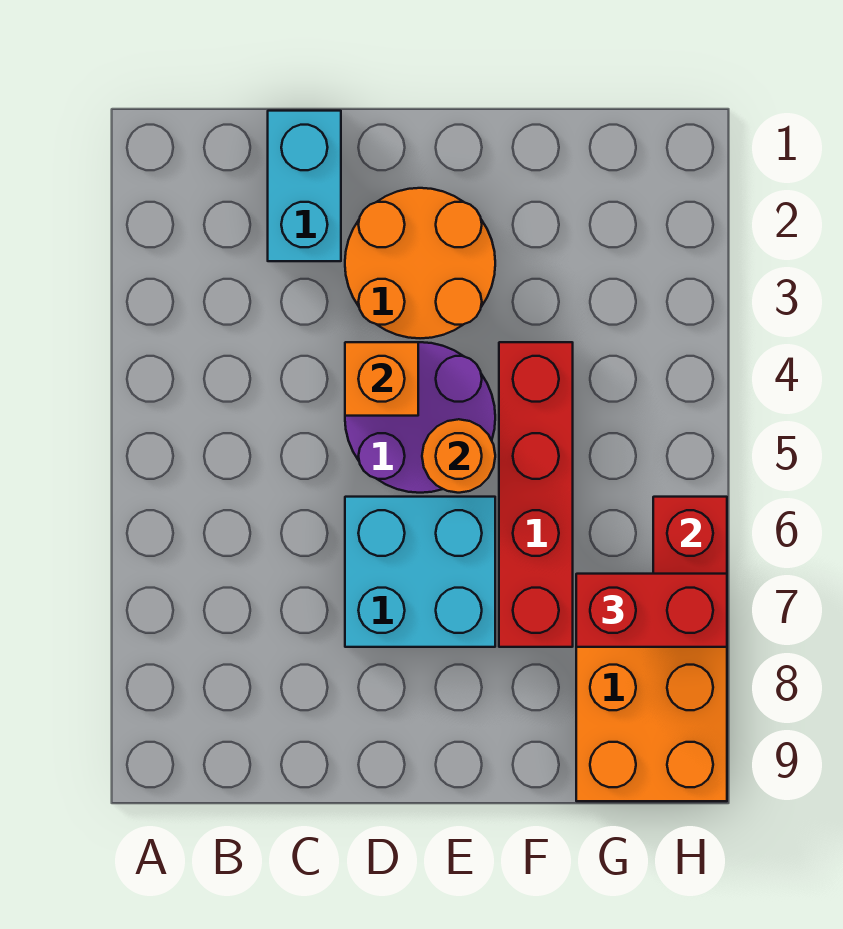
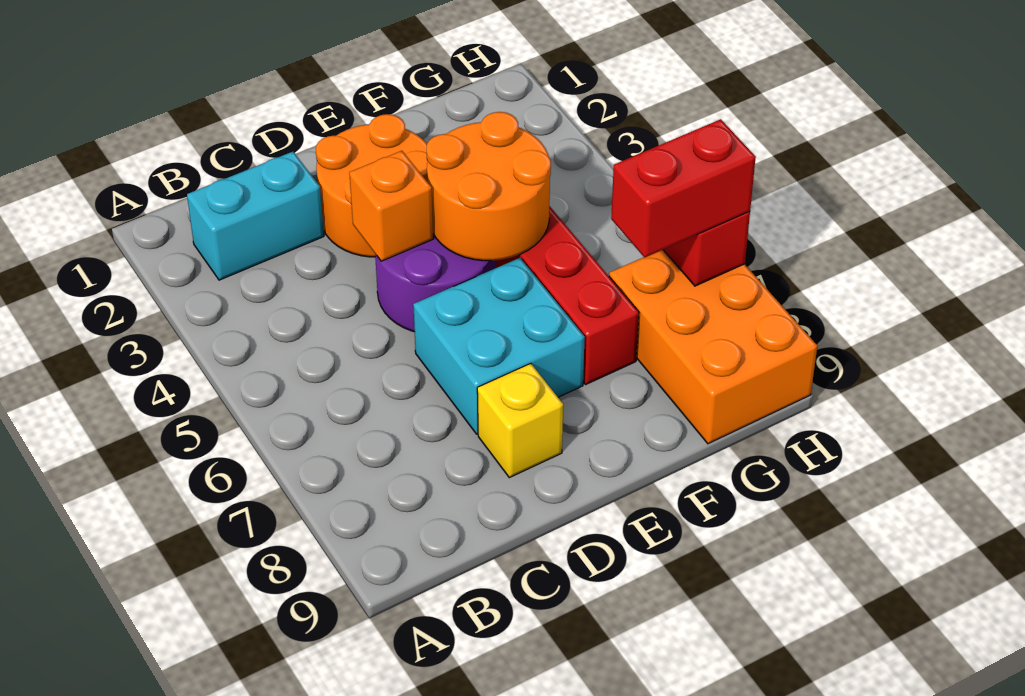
cyan brick C1:C2 level 1 -> cyan brick B2:C2 level 1
none -> yellow brick D8 level 1
orange round brick E5 level 2 -> orange round brick E4:F5 level 2

